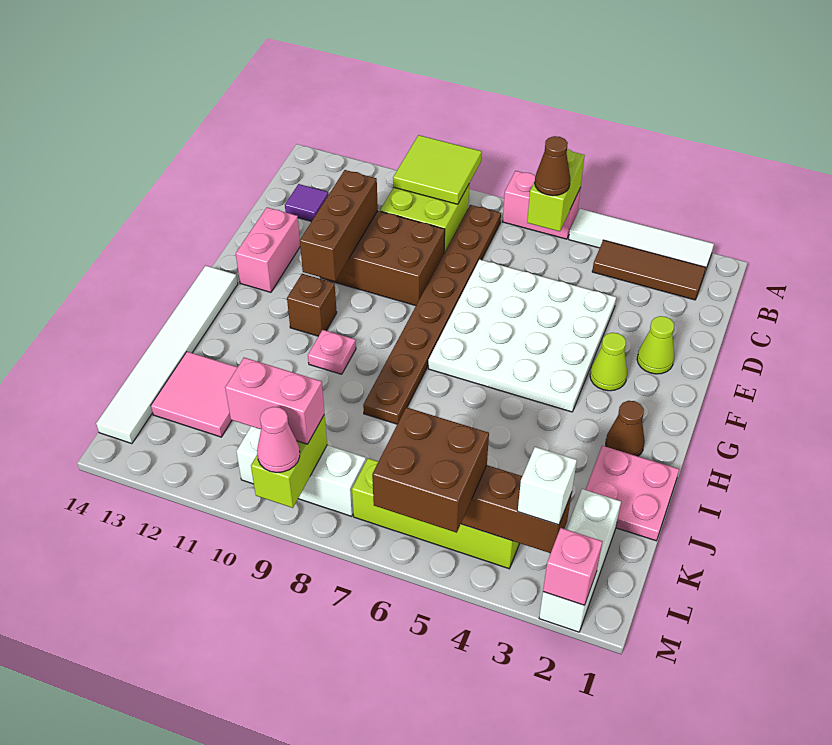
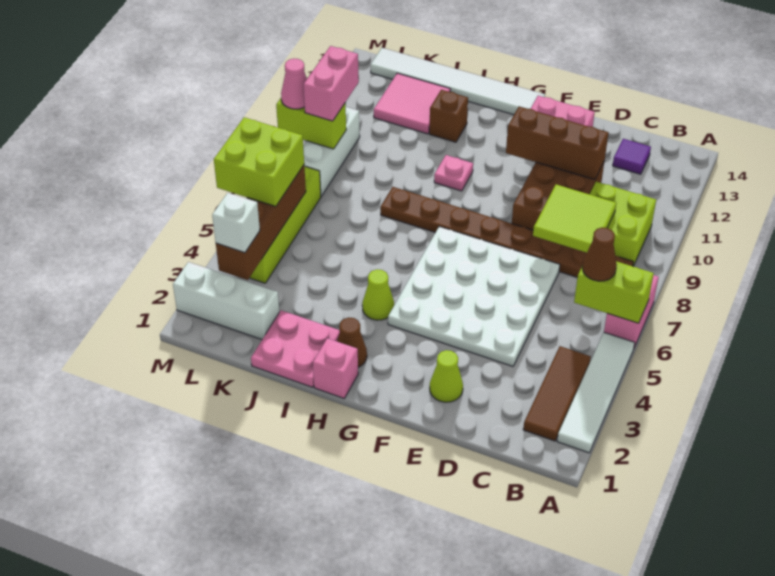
lime tile A9:B10 level 2 -> lime tile C8:D9 level 2
lime cone F3 level 1 -> lime cone H4 level 1
brown brick G11 level 1 -> brown brick I12 level 1
brown brick L5:M6 level 3 -> lime brick L5:M6 level 3
pink brick M2 level 2 -> pink brick H1 level 1

